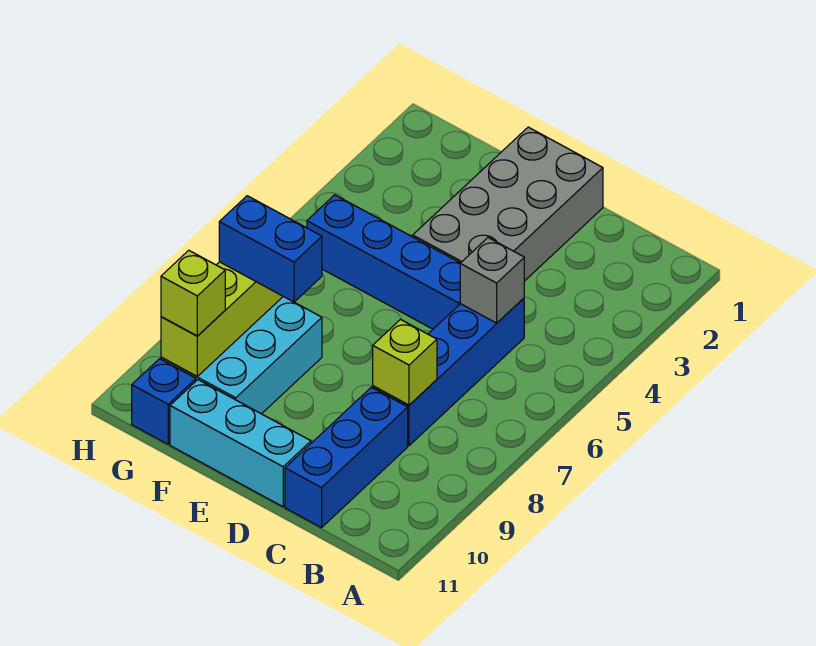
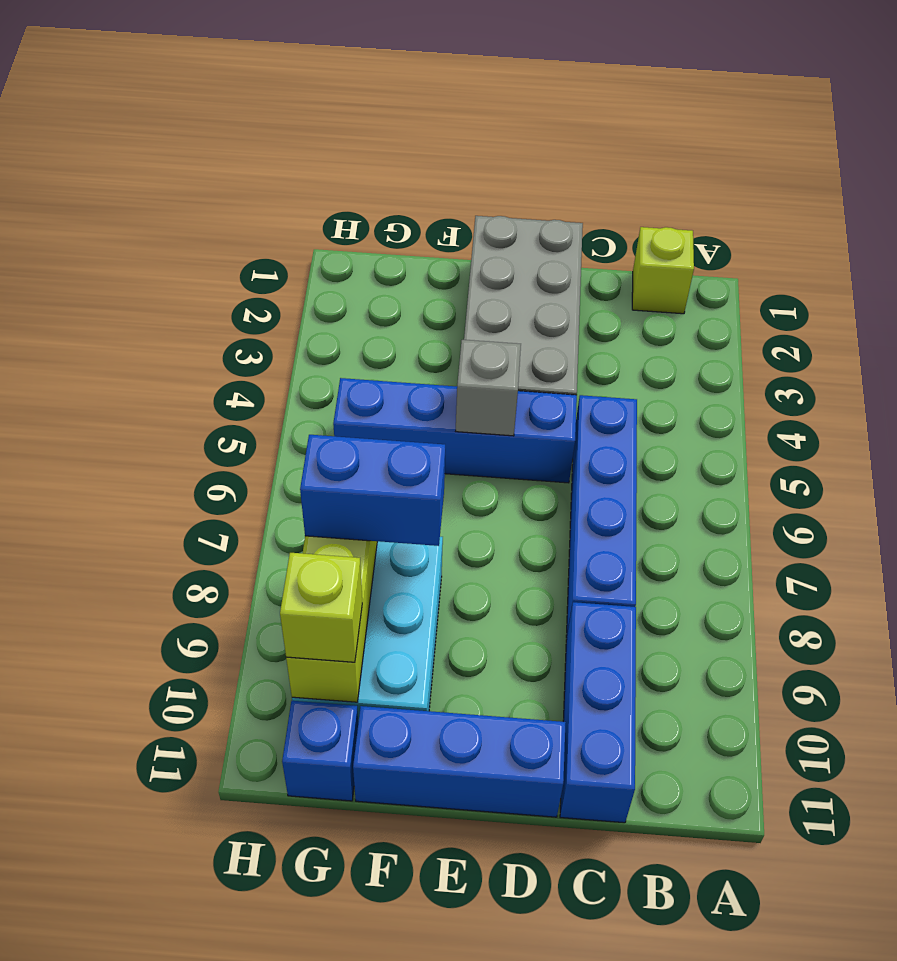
grey brick C5 level 2 -> grey brick E5 level 2
lime brick C8 level 2 -> lime brick B1 level 1
cyan brick D11:F11 level 1 -> blue brick D11:F11 level 1

